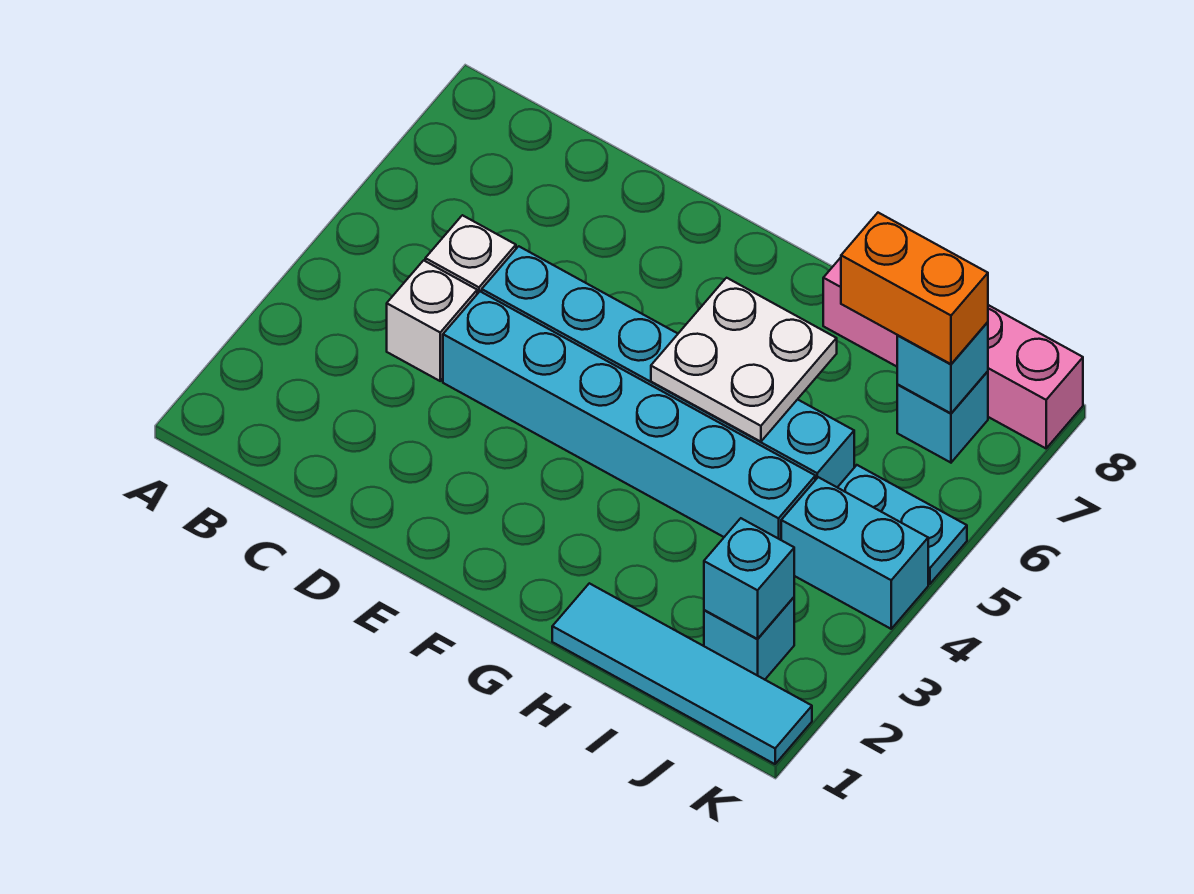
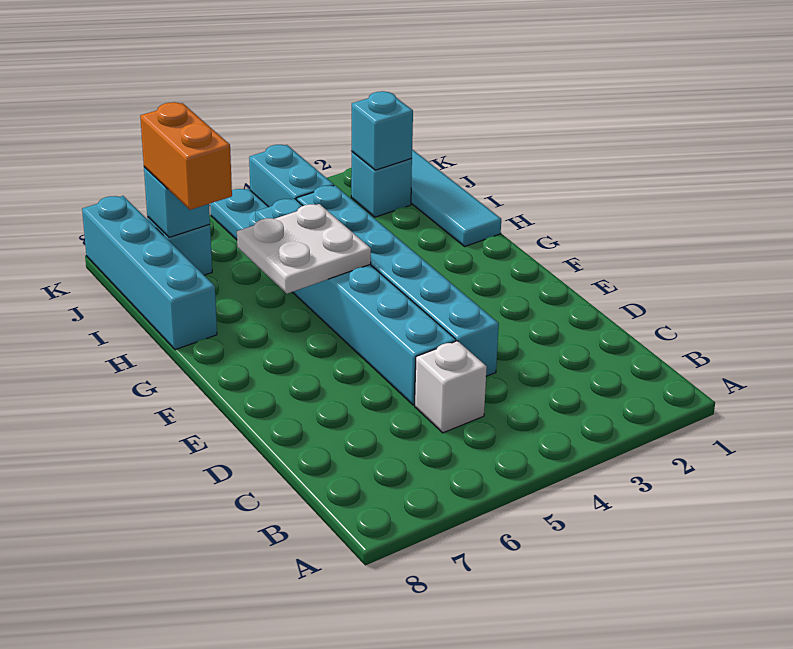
white brick C4 level 1 -> none
pink brick H8:K8 level 1 -> cyan brick H8:K8 level 1

